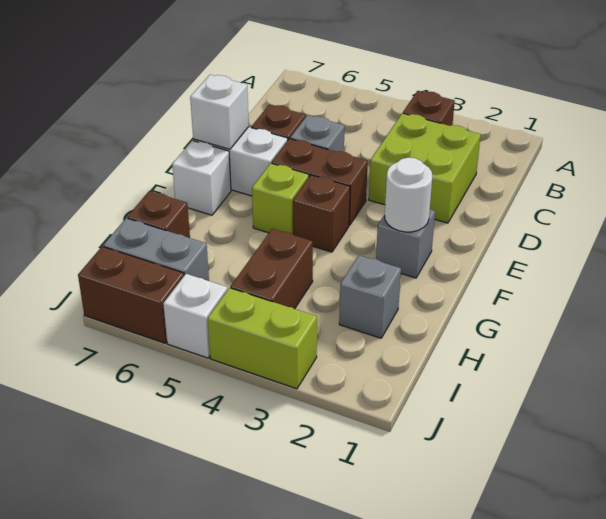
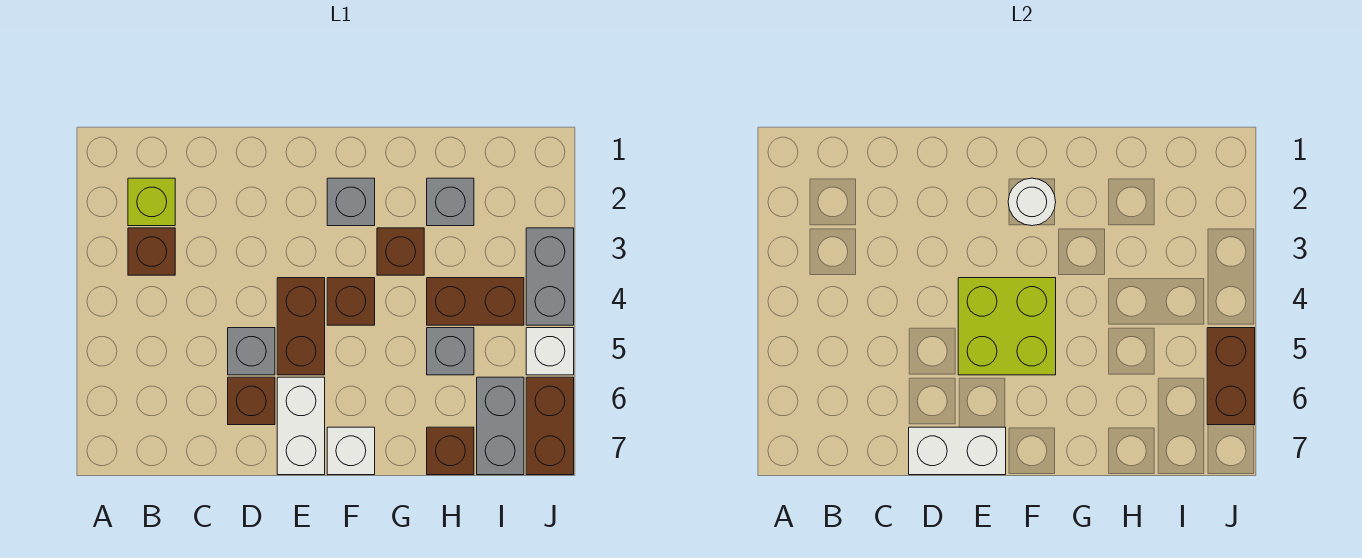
lime brick C2:D3 level 1 -> lime brick E4:F5 level 2
white brick E7 level 2 -> white brick D7:E7 level 2
lime brick F5 level 1 -> lime brick B2 level 1
none -> brown brick G3 level 1
none -> grey brick H5 level 1
lime brick J3:J4 level 1 -> grey brick J3:J4 level 1
none -> brown brick J5:J6 level 2

